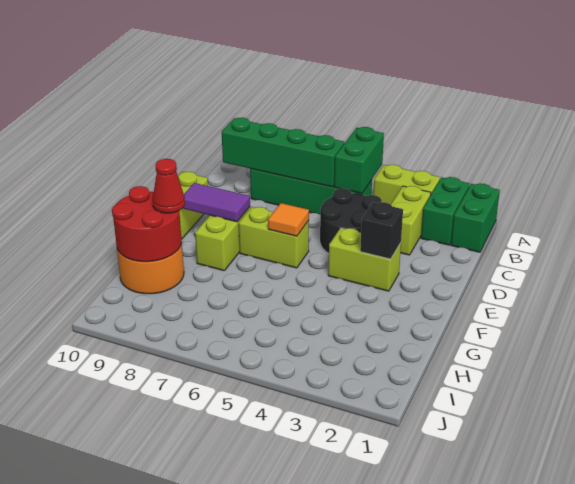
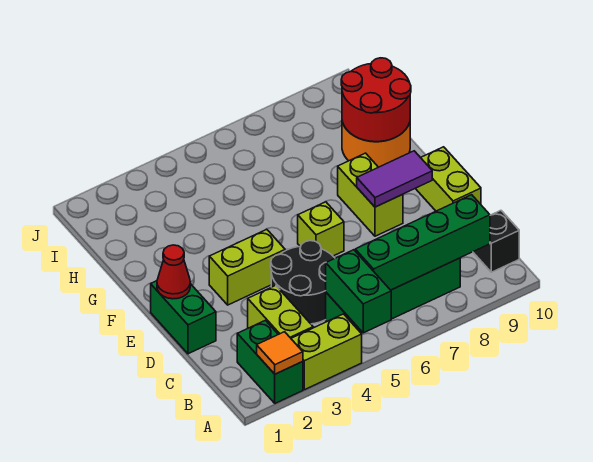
green brick A1:B1 level 1 -> green brick D1:E1 level 1
black brick E3 level 2 -> black brick B10 level 1
lime brick E6:E7 level 1 -> lime brick E6 level 1
orange tile E6 level 2 -> orange tile A2 level 2
red cone G9 level 3 -> red cone E1 level 2

